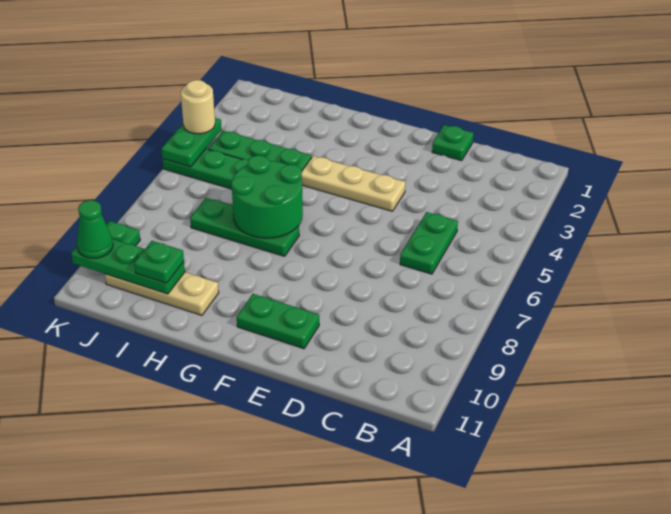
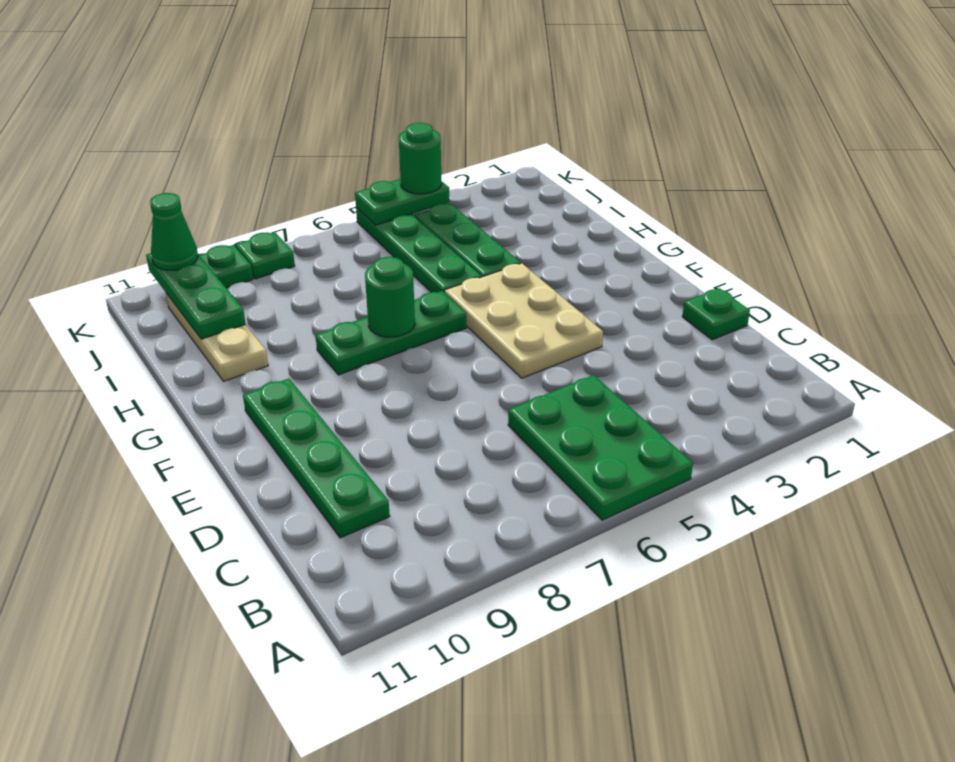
green plate C5:C6 level 1 -> green plate A5:C6 level 1
tan plate E4:G4 level 1 -> tan plate E4:G5 level 1
green plate E10:F10 level 1 -> green plate C10:F10 level 1
green round brick G6:H7 level 2 -> green round brick G7 level 2
green plate G7:I7 level 1 -> green plate G6:G8 level 1
green plate I10 level 3 -> green plate K8 level 1
tan round brick K4 level 3 -> green round brick K4 level 3

